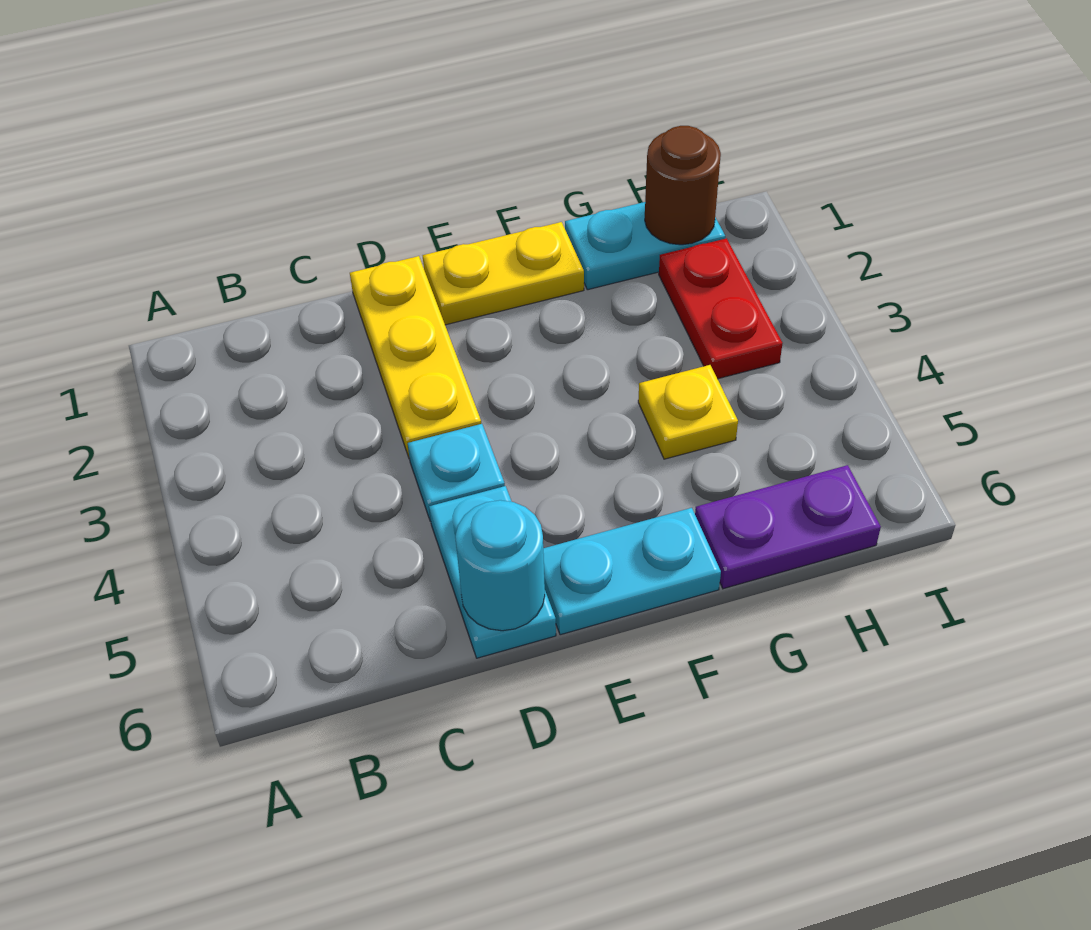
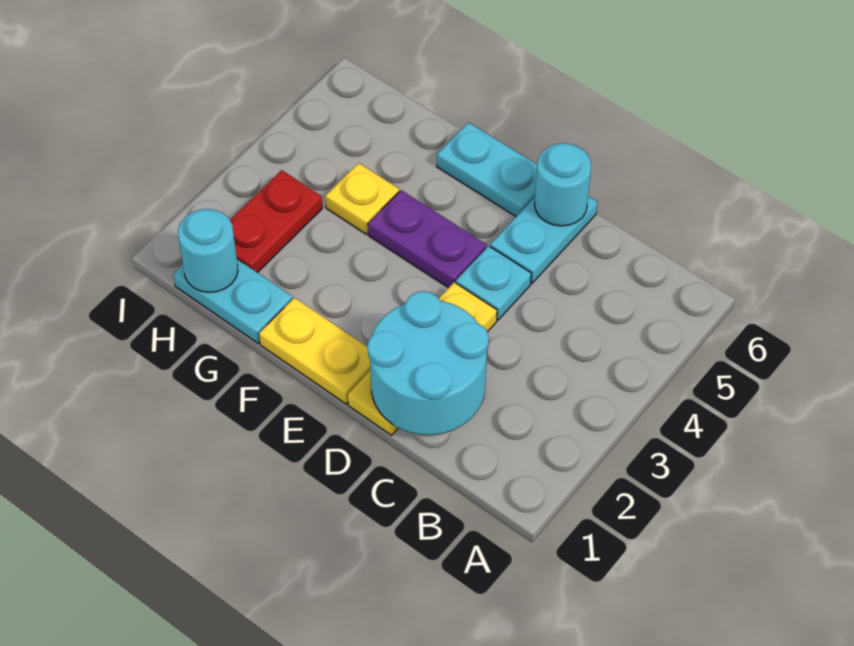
none -> cyan round brick C1:D2 level 2
purple plate G6:H6 level 1 -> purple plate E4:F4 level 1
brown round brick H1 level 2 -> cyan round brick H1 level 2

